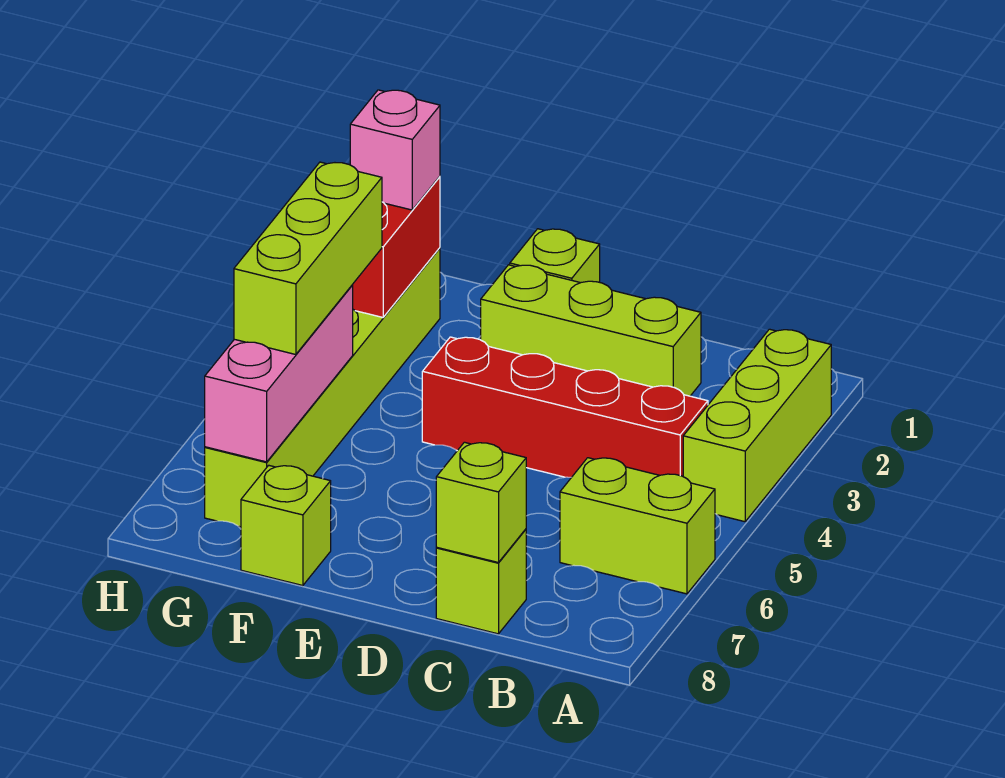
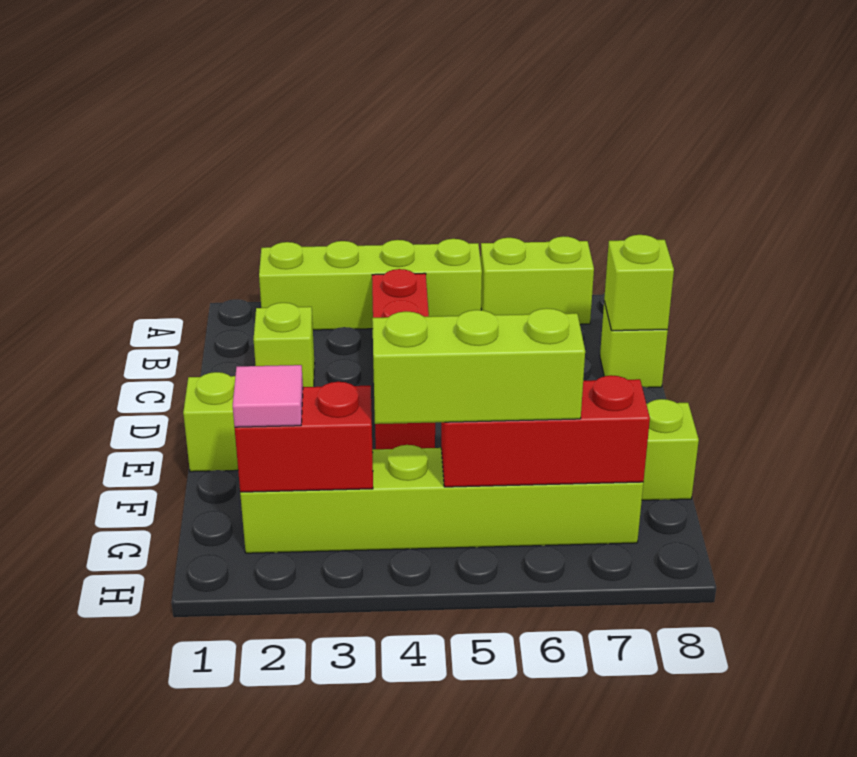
lime brick A2:A4 level 1 -> lime brick A2:A5 level 1
lime brick A6:B6 level 1 -> lime brick A6:A7 level 1
lime brick C2:E2 level 1 -> lime brick C2 level 1
pink brick G2 level 3 -> pink tile G2 level 3
pink brick G5:G7 level 2 -> red brick G5:G7 level 2

